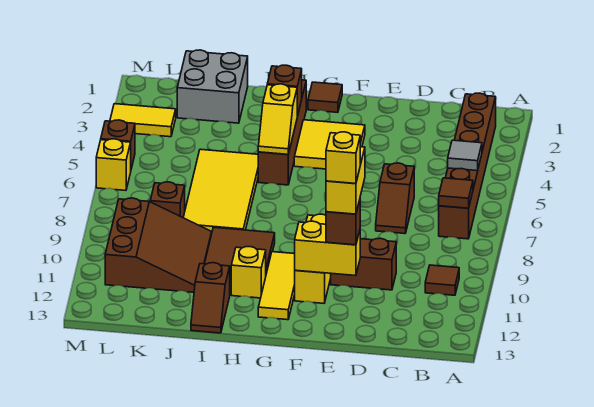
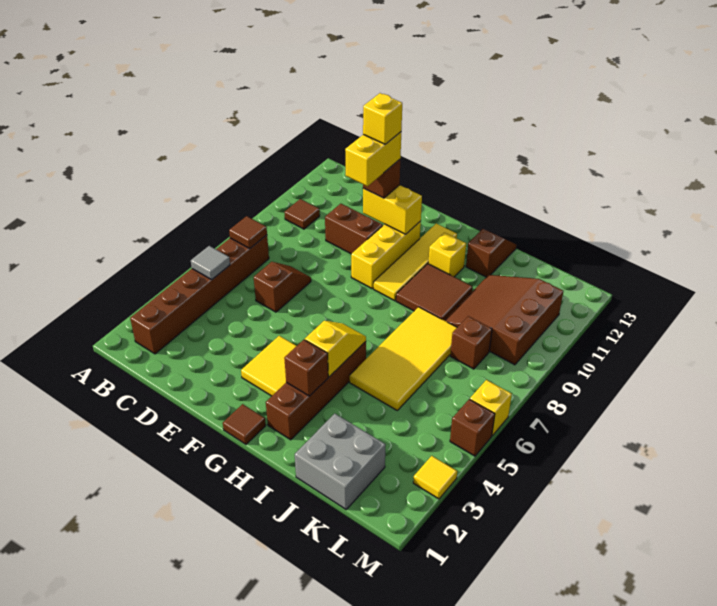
yellow tile G10:G12 level 1 -> yellow tile G9:G12 level 1
yellow tile L3:M3 level 1 -> yellow tile M3 level 1

